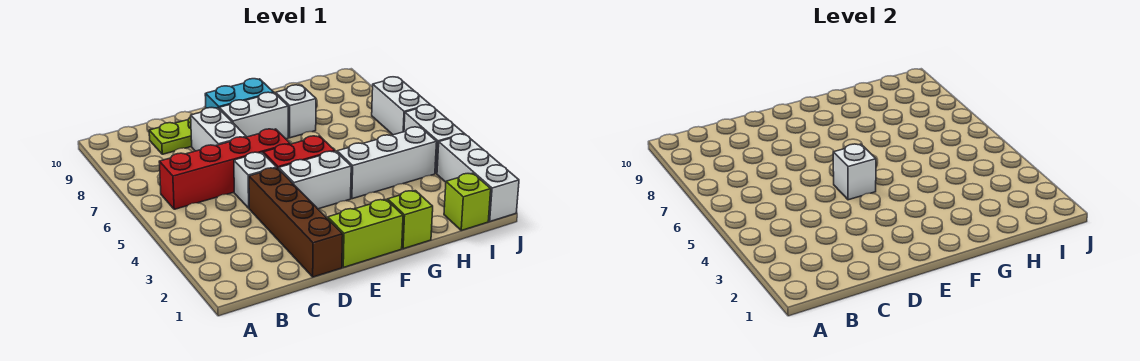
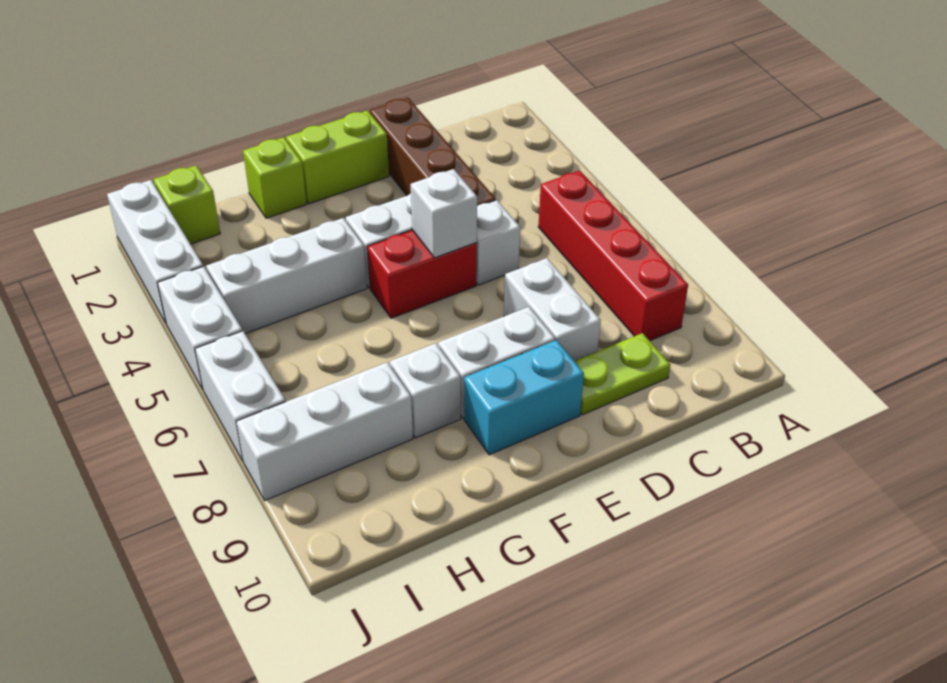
red brick B6:E6 level 1 -> red brick B5:B8 level 1
none -> white brick H8:J8 level 1

